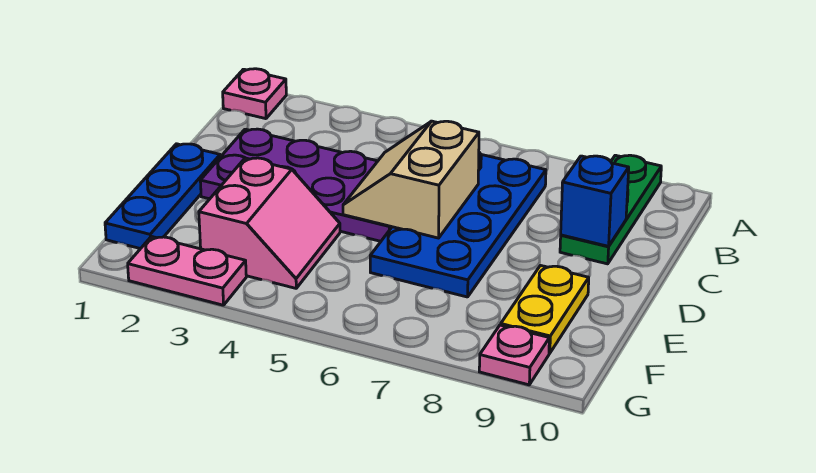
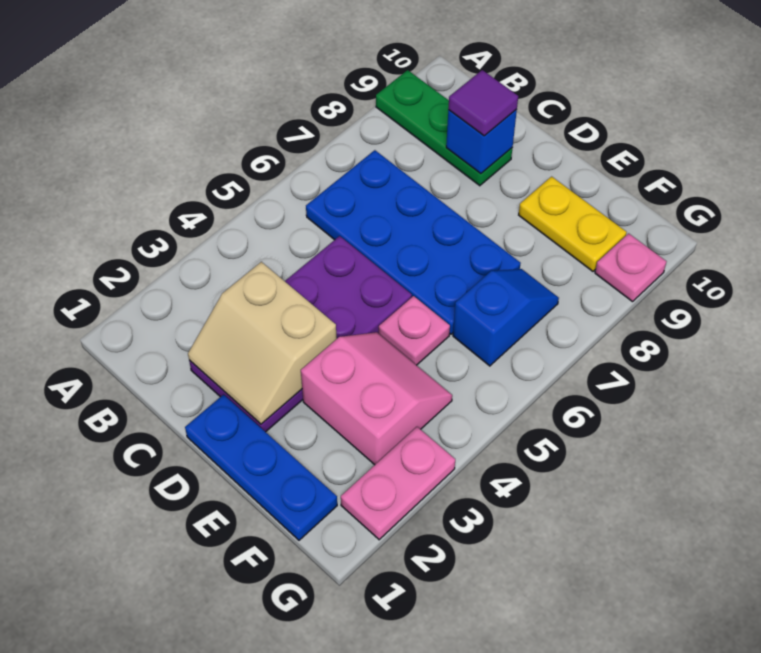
pink plate A1 level 1 -> pink plate E5 level 1
tan slope C5:D6 level 2 top 6 -> tan slope C2:D3 level 2 top 3
none -> purple tile C9 level 3
none -> blue slope F6:F7 level 1 top 6

